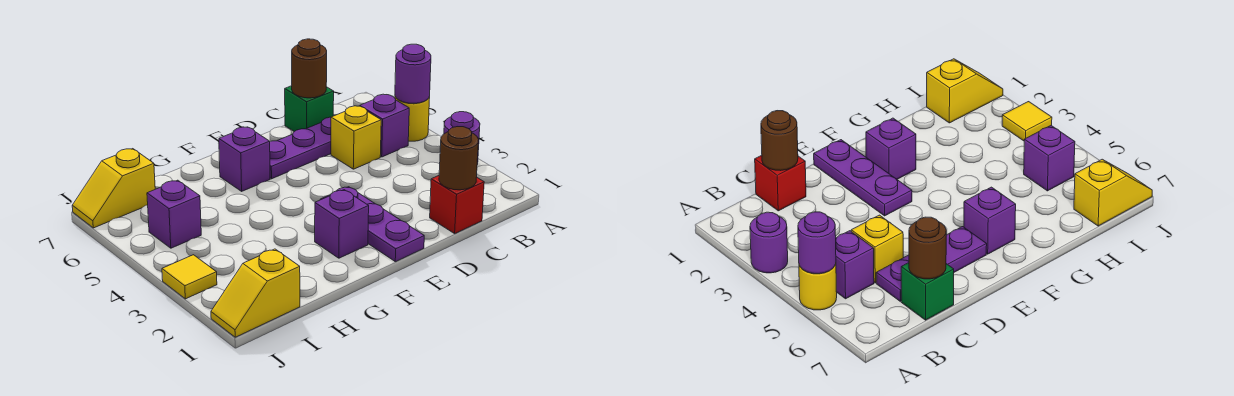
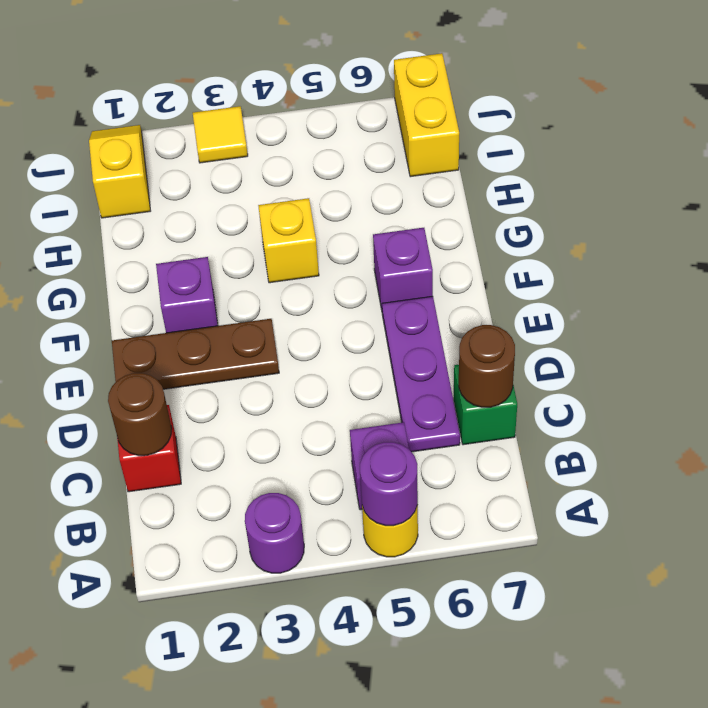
yellow brick C5 level 1 -> yellow brick G4 level 1
purple plate E1:E3 level 1 -> brown plate E1:E3 level 1
purple brick I5 level 1 -> none
yellow slope I7:J7 level 1 top I -> yellow brick I7:J7 level 1

